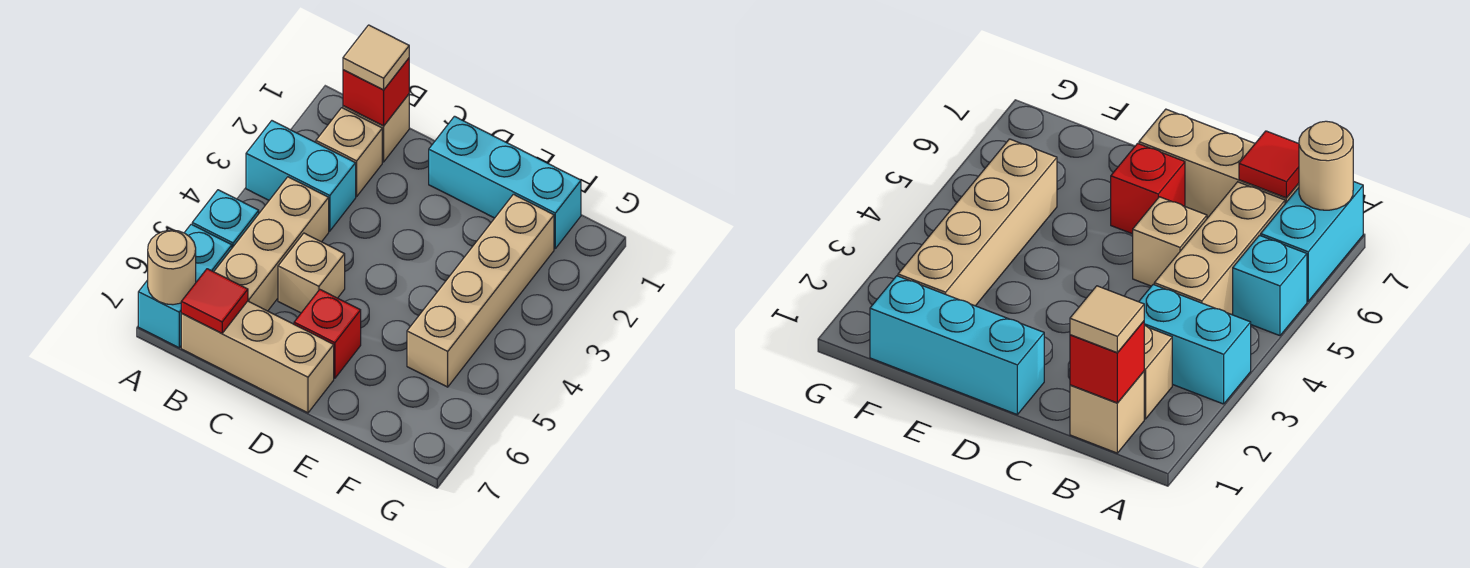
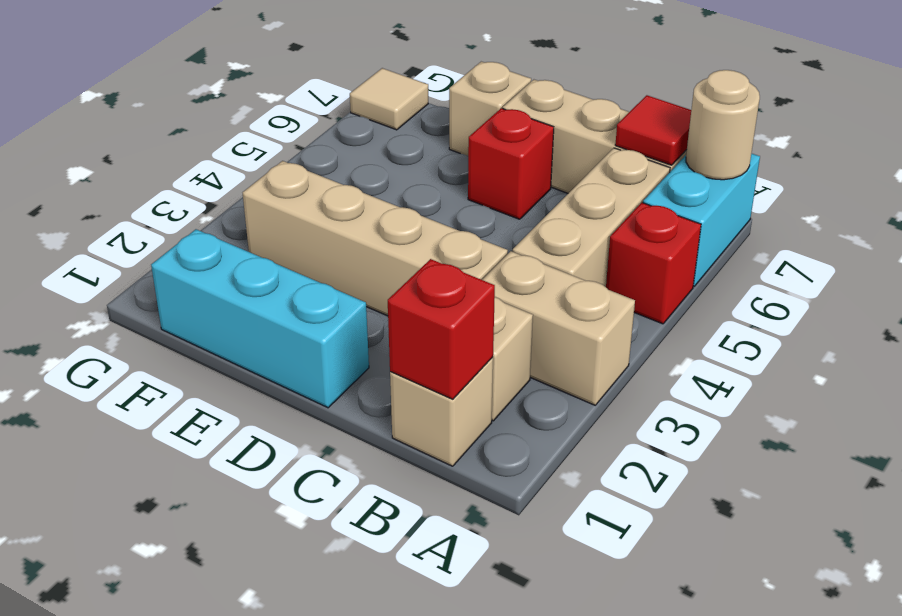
cyan brick A3:B3 level 1 -> tan brick A3:B3 level 1
cyan brick A5 level 1 -> red brick A5 level 1
tan tile B1 level 3 -> tan tile G7 level 1
tan brick C5 level 1 -> tan brick E7 level 1
tan brick F2:F5 level 1 -> tan brick C3:F3 level 1

